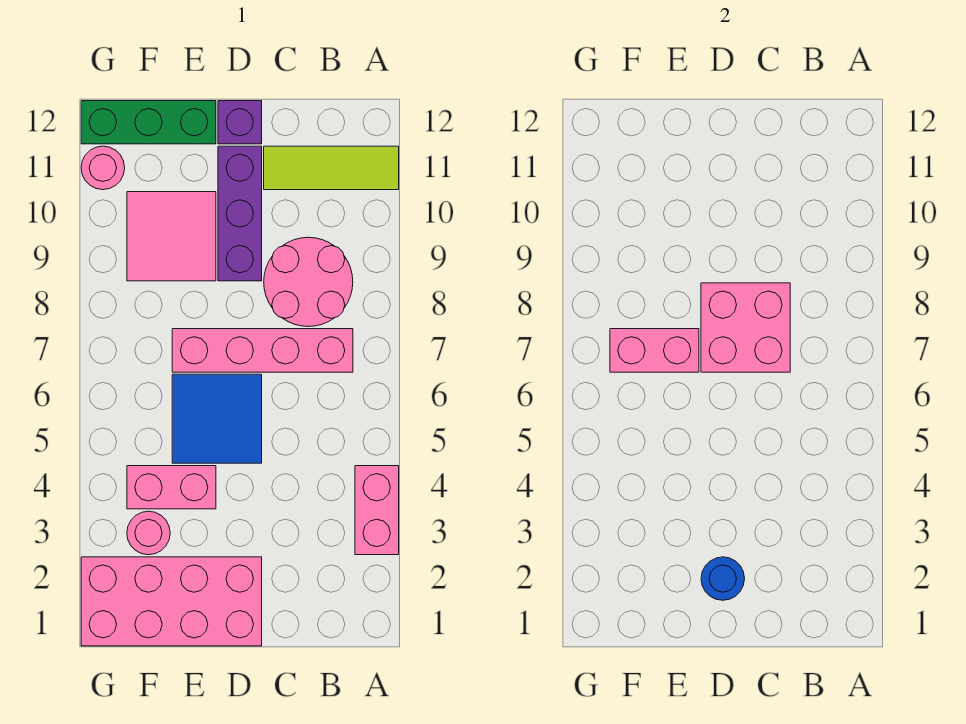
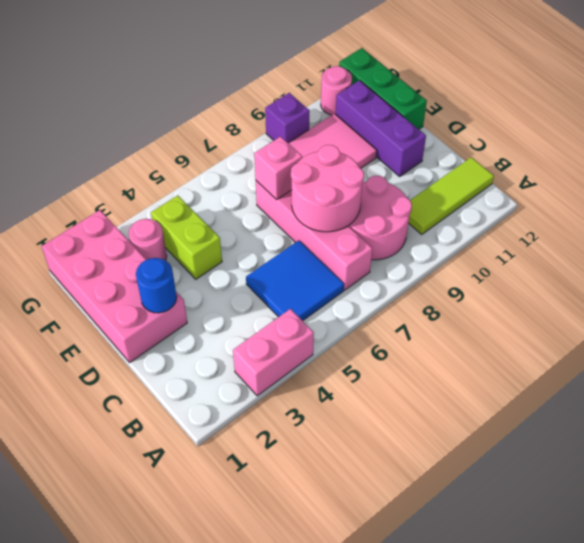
lime tile A11:C11 level 1 -> lime tile B10:B12 level 1
pink brick C7:D8 level 2 -> pink round brick C7:D8 level 2
blue tile D5:E6 level 1 -> blue tile B5:C6 level 1
purple brick D9:D11 level 1 -> purple brick D11:F11 level 1
purple brick D12 level 1 -> purple brick G9 level 1
pink brick E4:F4 level 1 -> lime brick E4:F4 level 1
pink brick E7:F7 level 2 -> pink brick E7 level 2

